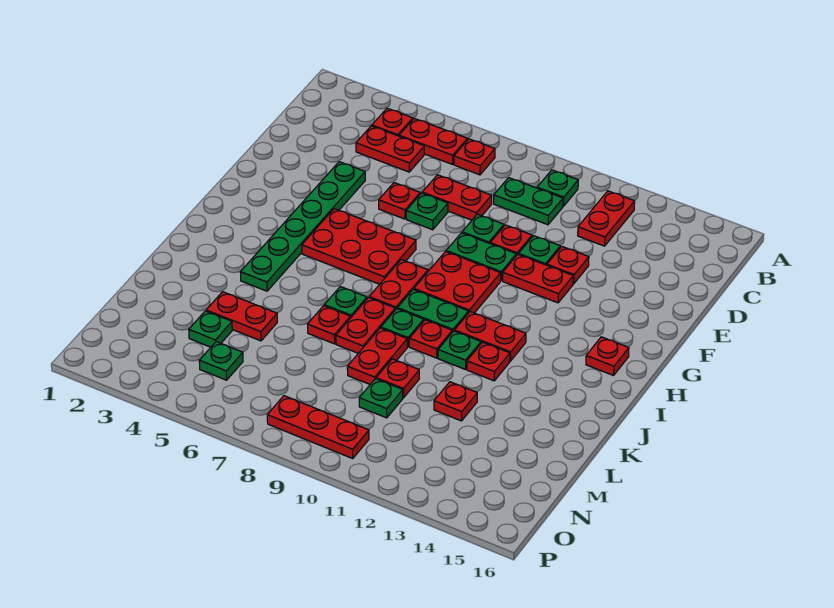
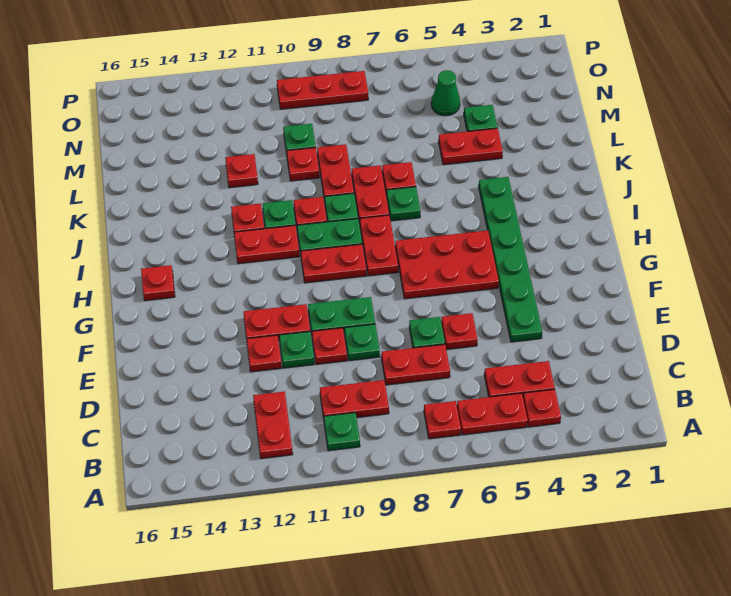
green plate C9:C10 level 1 -> red plate C9:C10 level 1
red plate G9:H10 level 1 -> red plate H9:H10 level 1
green plate N5 level 1 -> green cone N5 level 1

